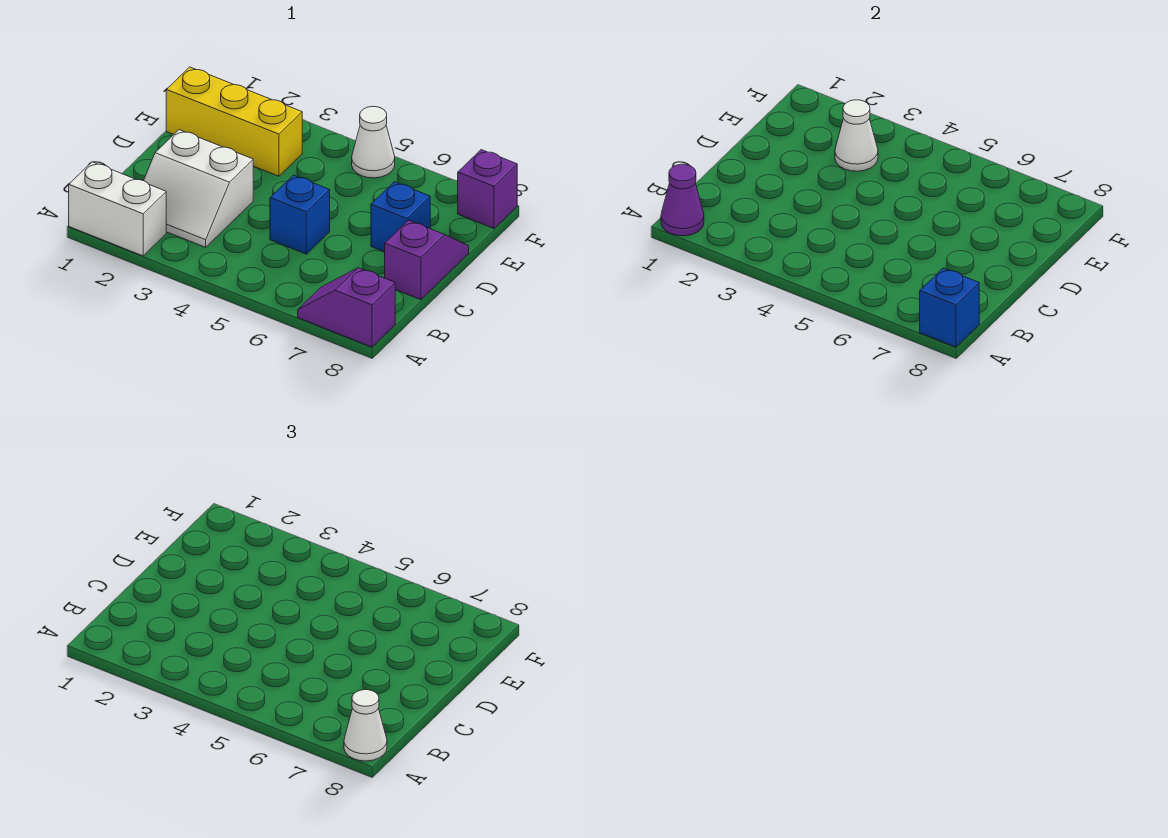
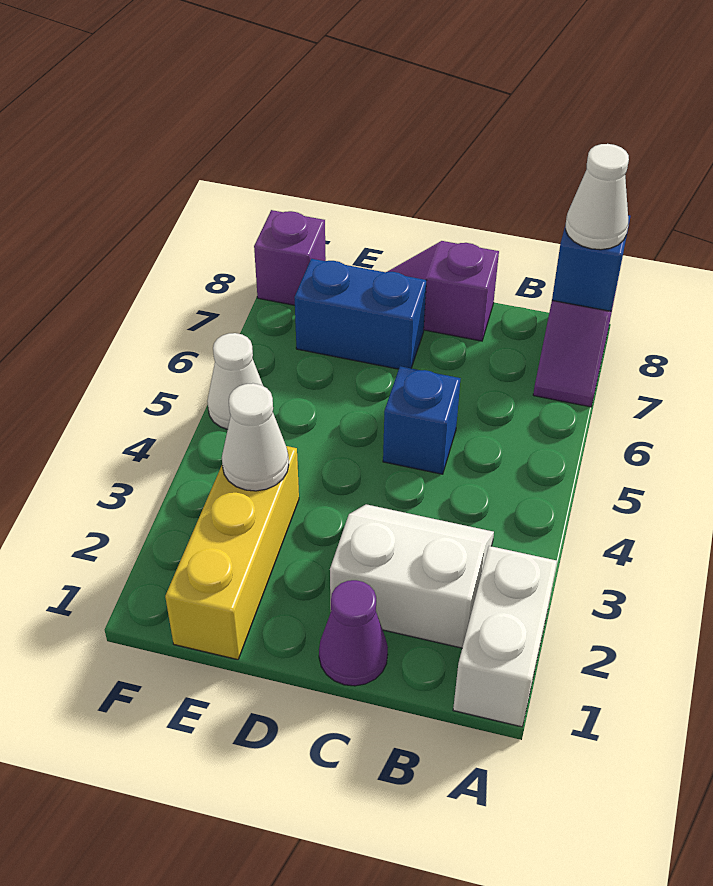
purple cone A1 level 2 -> purple cone C1 level 1
white slope B2:C3 level 1 top C -> white slope B2:C3 level 1 top 2
blue brick D7 level 1 -> blue brick D7:E7 level 1

